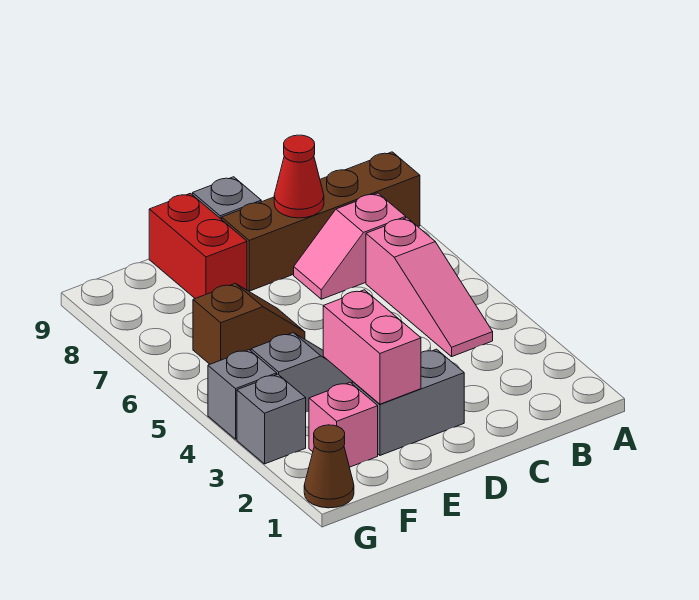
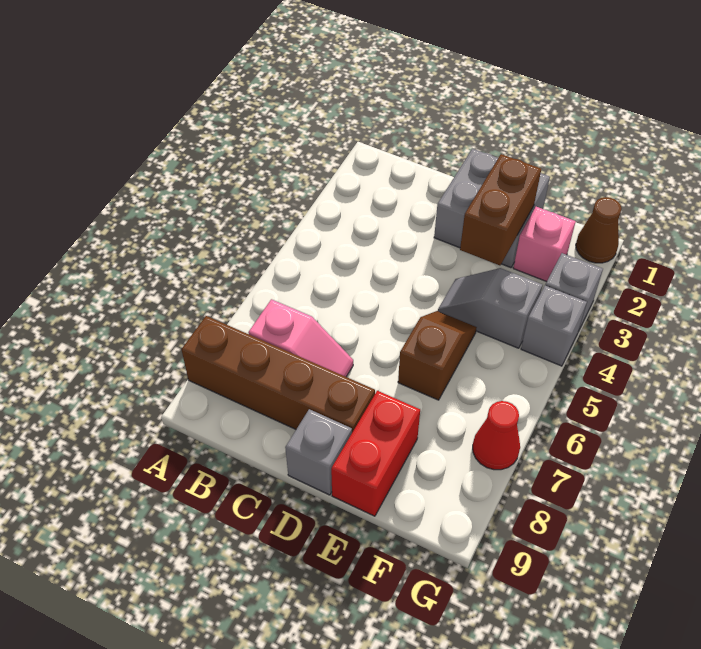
pink slope B4:B6 level 1 top 6 -> none
red cone C8 level 2 -> red cone G7 level 1
grey brick D2:E2 level 1 -> grey brick D1:E2 level 1
pink brick E2:E3 level 2 -> brown brick E2:E3 level 2
brown slope E6:F6 level 1 top F -> brown slope E5:E6 level 1 top 6

